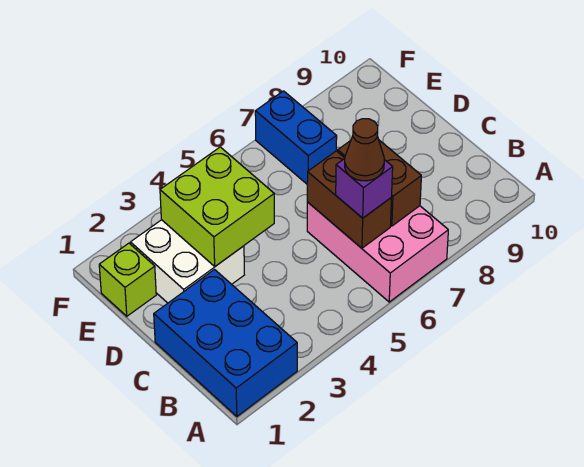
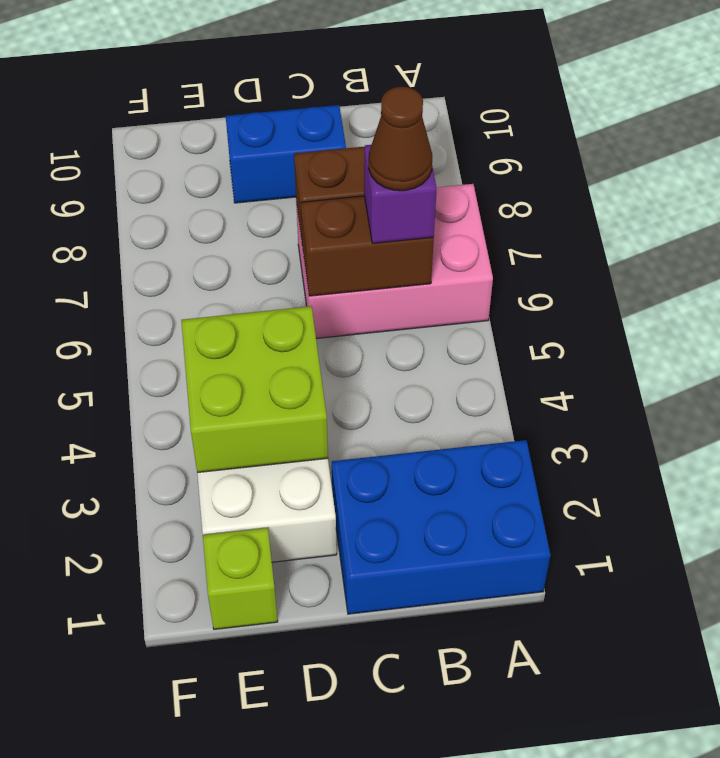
blue brick E7:F7 level 1 -> blue brick C9:D9 level 1

